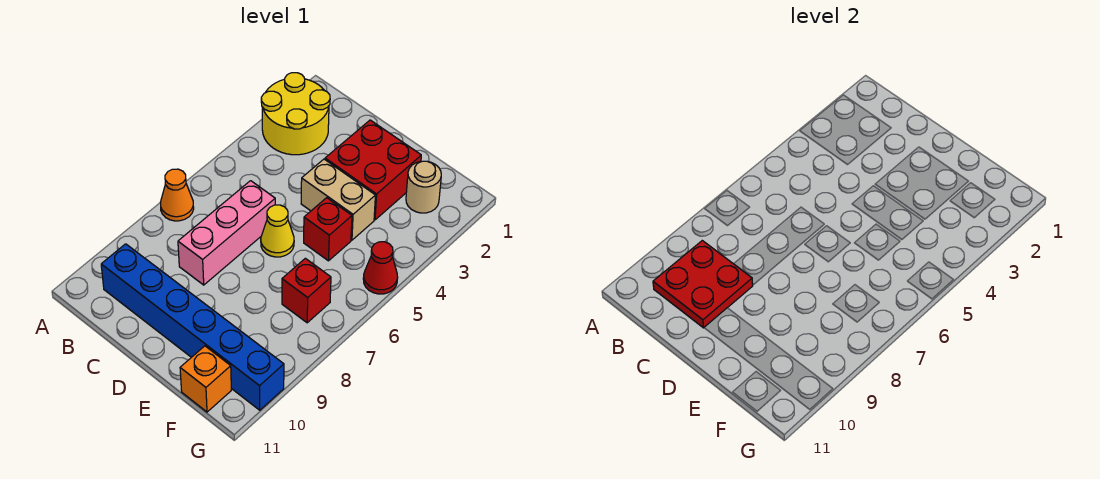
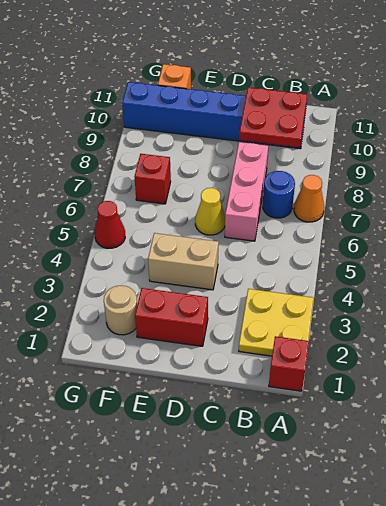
yellow round brick A2:B3 level 1 -> yellow plate A2:B3 level 1
none -> blue round brick B7 level 1
red brick D2:E3 level 1 -> red brick D2:E2 level 1
red brick E5 level 1 -> red brick A1 level 1

